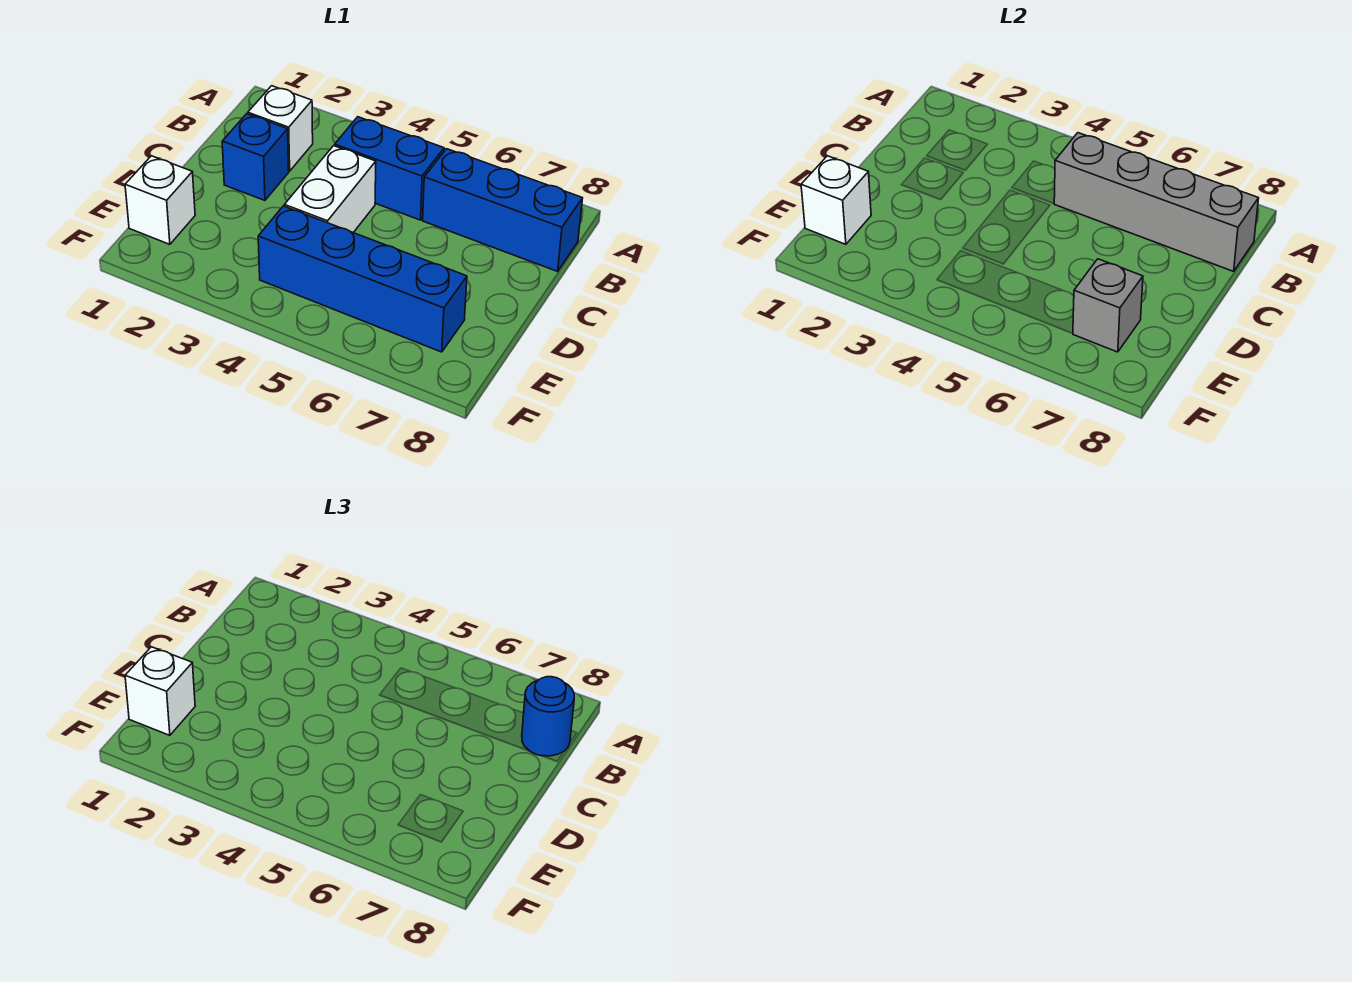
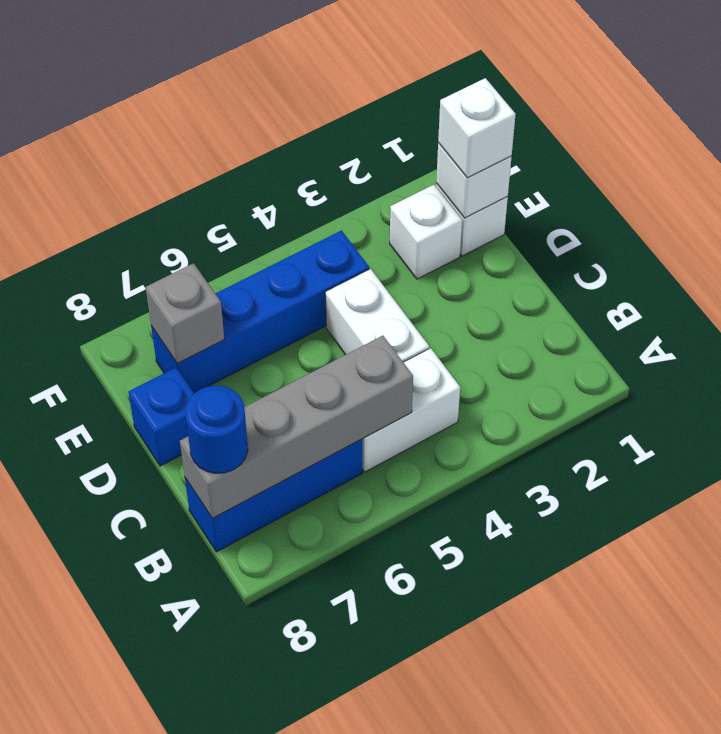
white brick B2 level 1 -> white brick E2 level 1
blue brick B4:B5 level 1 -> white brick B4:B5 level 1
blue brick C2 level 1 -> blue brick D8 level 1

